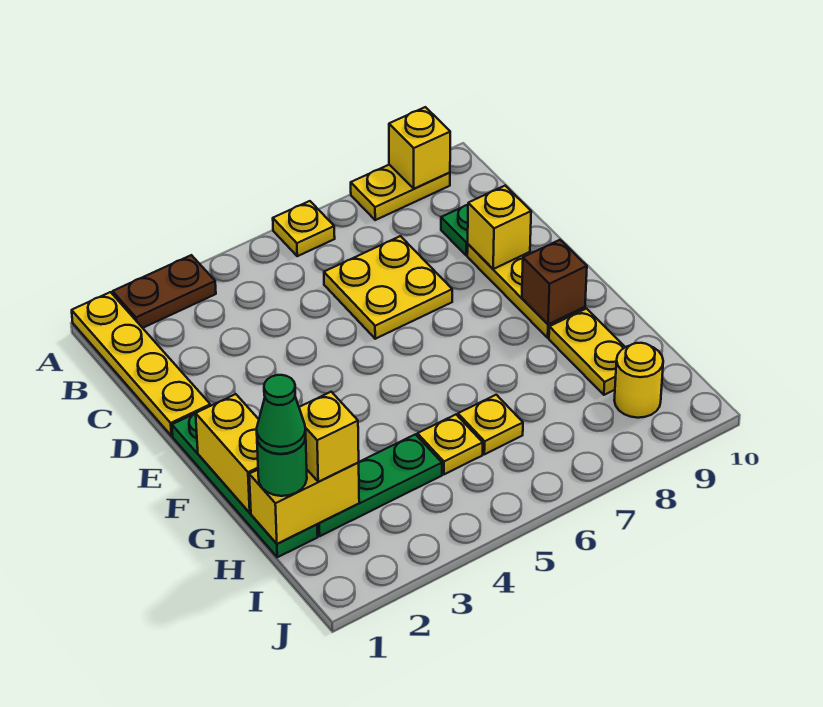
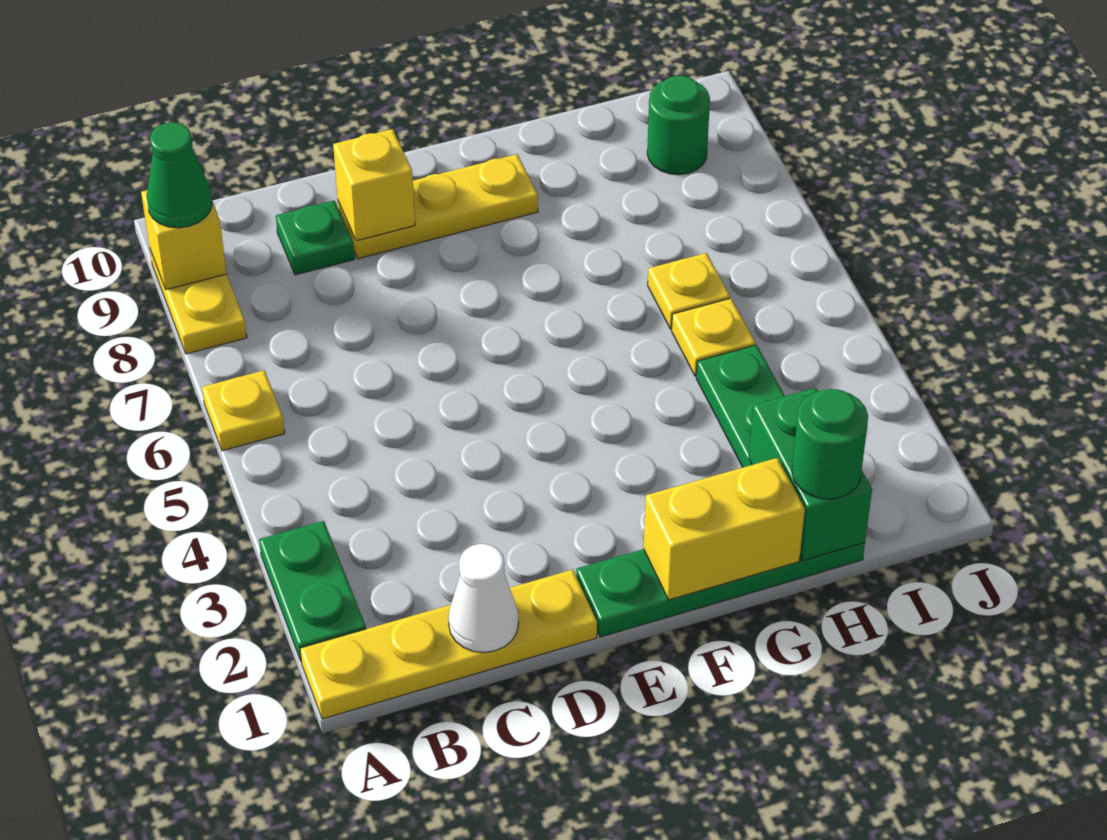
brown plate A2:A3 level 1 -> green plate A2:A3 level 1
none -> white cone C1 level 2
yellow plate C6:D7 level 1 -> none
brown brick F9 level 2 -> none
yellow plate G9:H9 level 1 -> none
yellow brick H1:H2 level 2 -> green brick H1:H2 level 2
green cone H1 level 4 -> green cone A9 level 3
yellow brick H2 level 3 -> none
yellow round brick I9 level 1 -> green round brick I9 level 1

